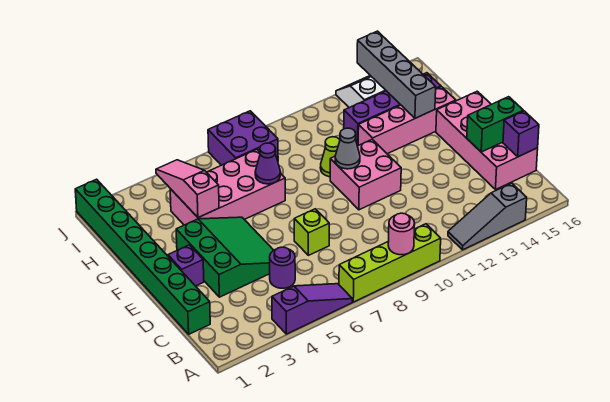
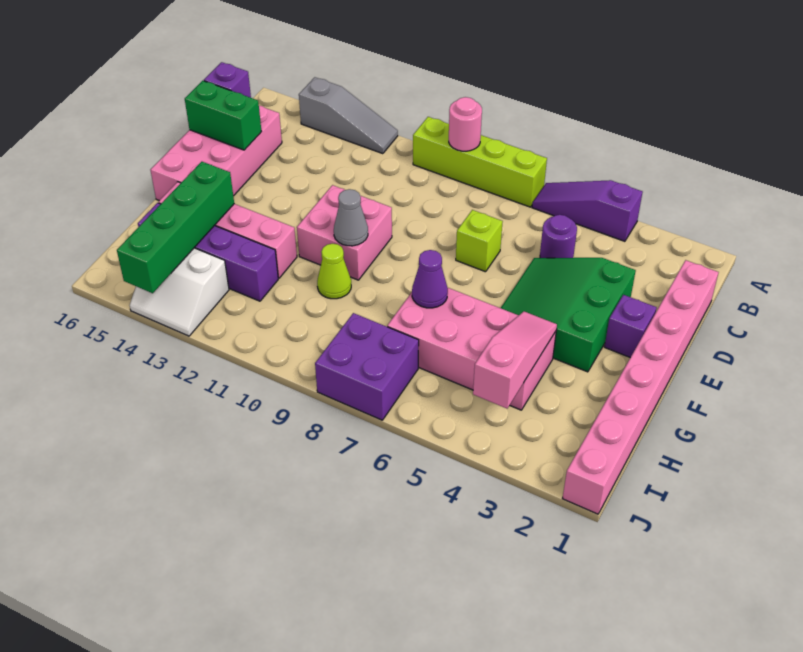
green brick C1:J1 level 1 -> pink brick C1:J1 level 1
pink slope G4:I4 level 2 top G -> pink slope G4:I4 level 2 top I
grey brick G14:J14 level 2 -> green brick G14:J14 level 2

